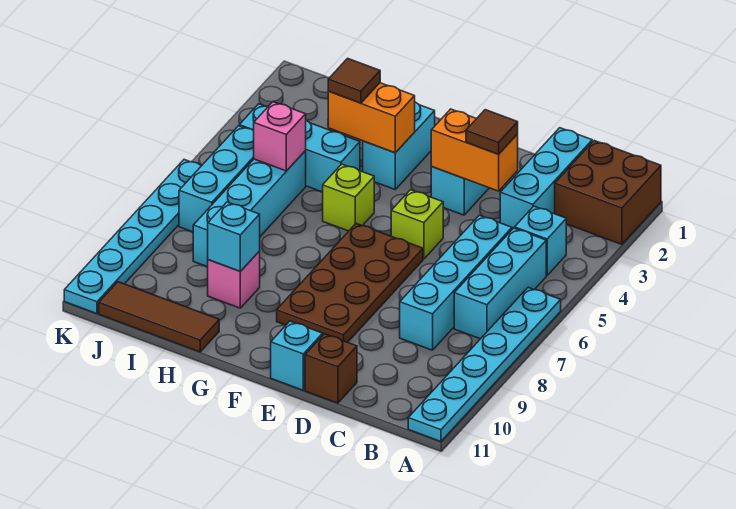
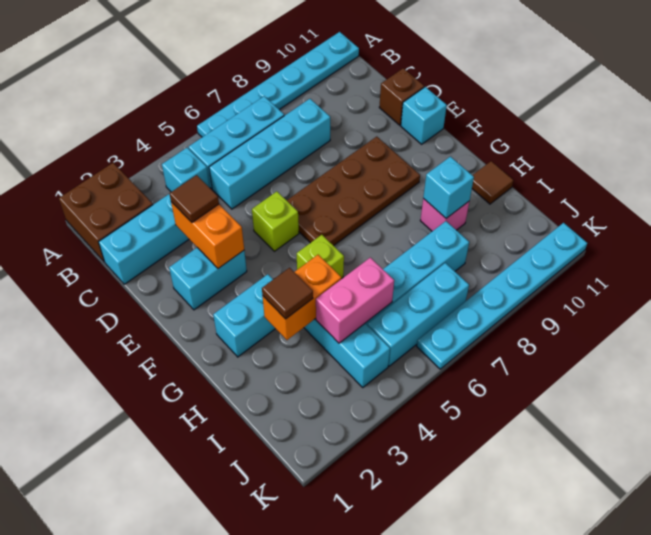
orange brick G3:H3 level 2 -> orange brick H3:H4 level 2
brown tile H11:J11 level 1 -> brown tile H11 level 1
pink brick I5 level 2 -> pink brick I4:I5 level 2

